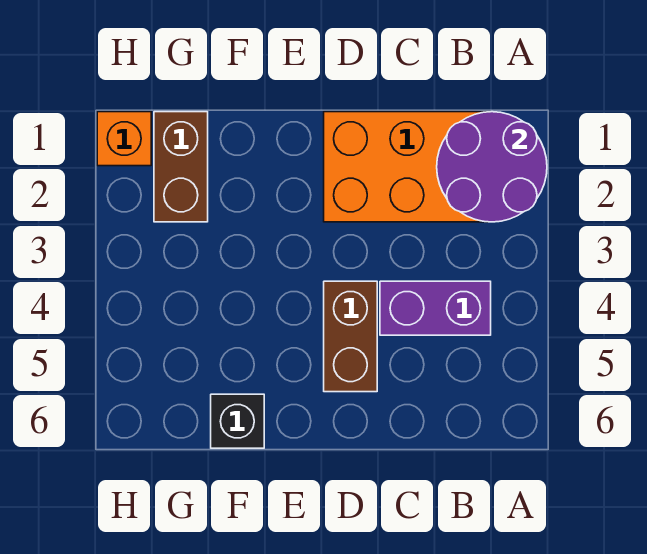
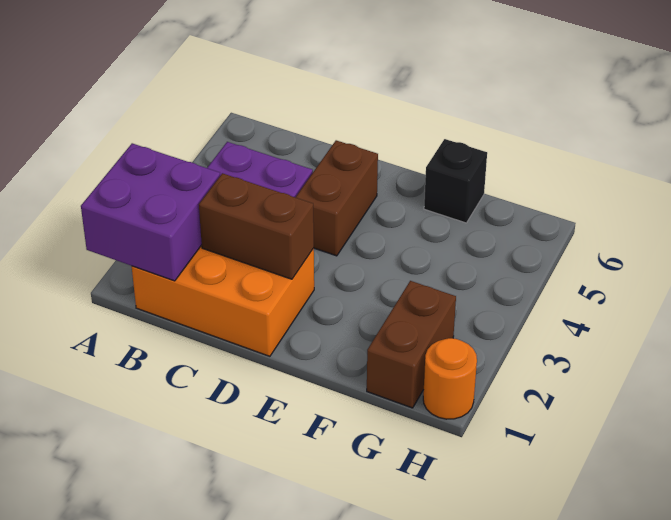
purple round brick A1:B2 level 2 -> purple brick A1:B2 level 2
none -> brown brick C2:D2 level 2
orange brick H1 level 1 -> orange round brick H1 level 1

